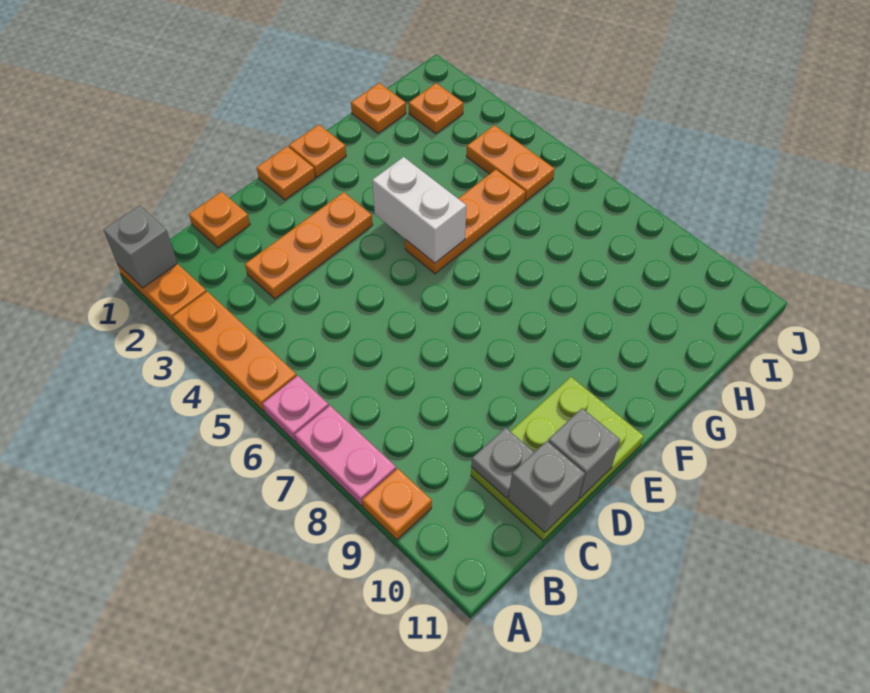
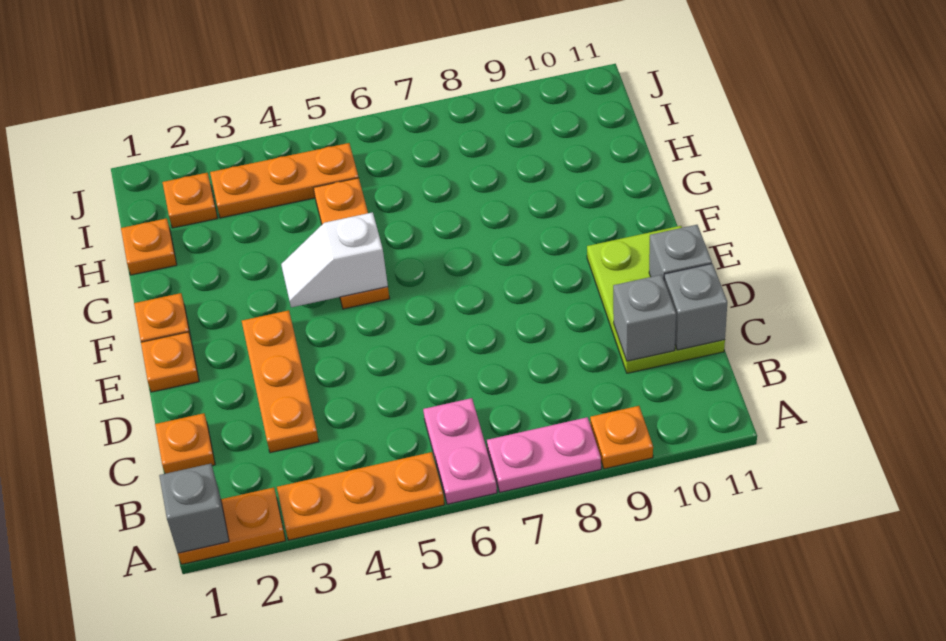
pink plate A6 level 1 -> pink plate A6:B6 level 1
grey plate C10 level 2 -> grey brick C10 level 2
white brick F4:F5 level 2 -> white slope F4:F5 level 2 top 5
orange plate I4:I5 level 1 -> orange plate I3:I5 level 1

